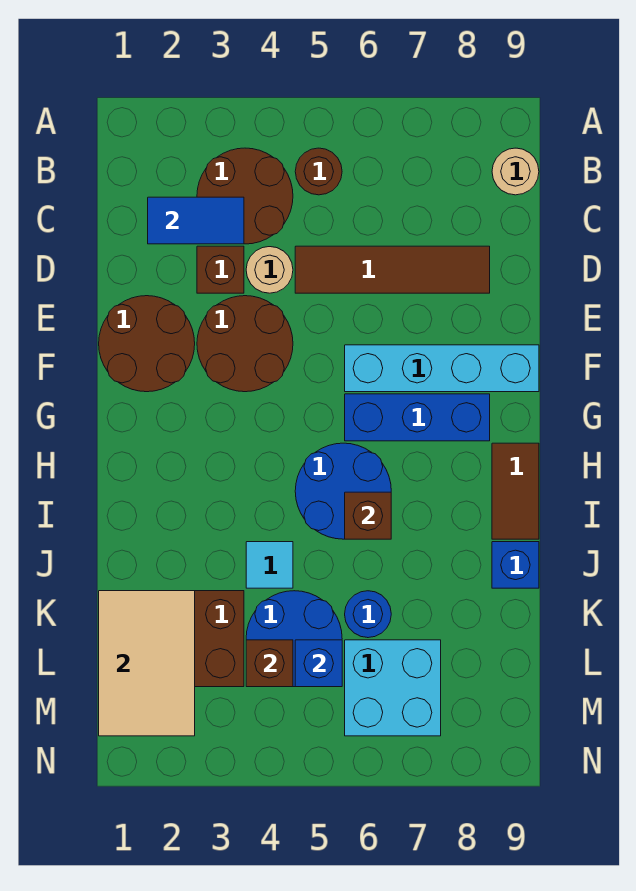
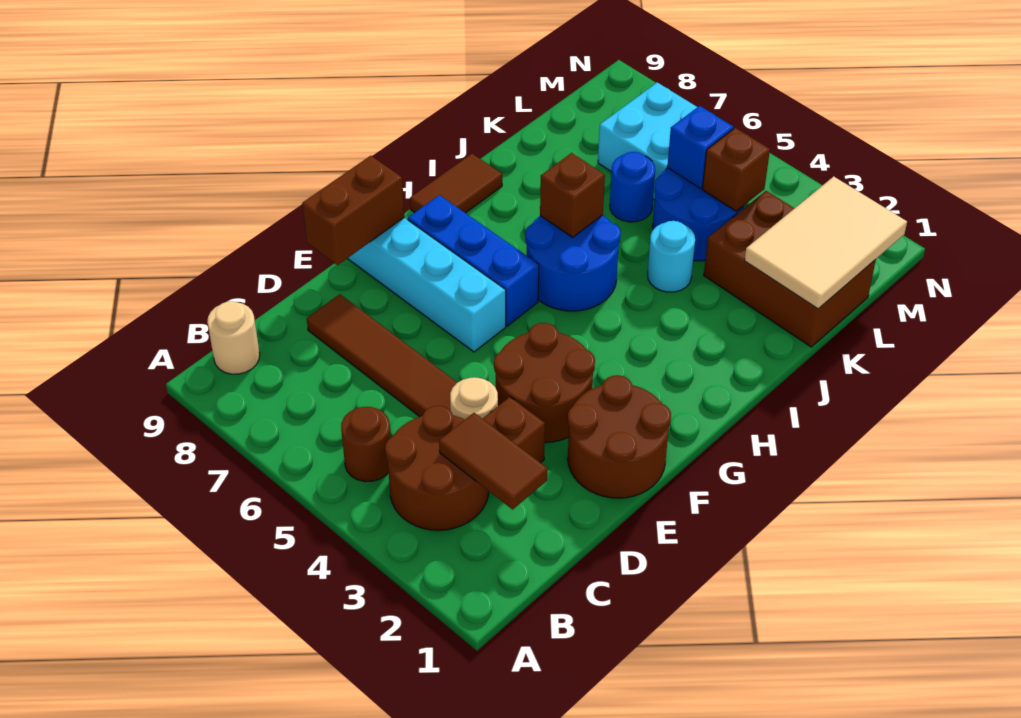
blue tile C2:C3 level 2 -> brown tile C2:C3 level 2
none -> brown brick E9:F9 level 2
cyan tile J4 level 1 -> cyan round brick J4 level 1
blue brick J9 level 1 -> none

